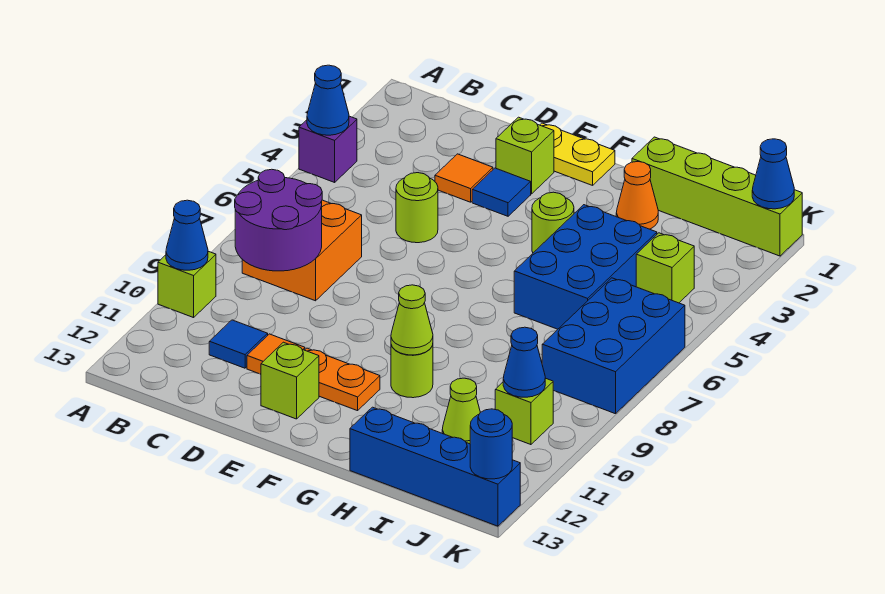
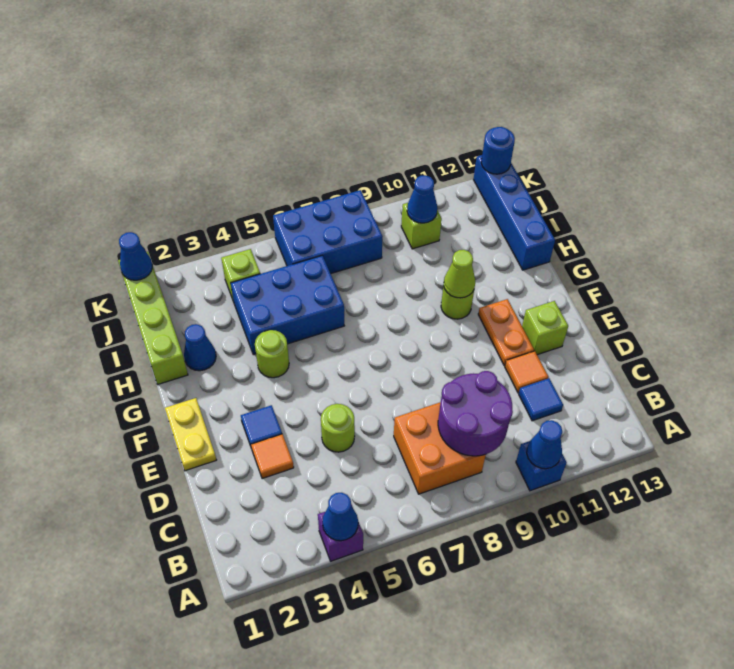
lime brick A10 level 1 -> blue brick A10 level 1
lime brick E2 level 1 -> none
orange cone H2 level 1 -> blue cone H2 level 1
lime cone I11 level 1 -> none

